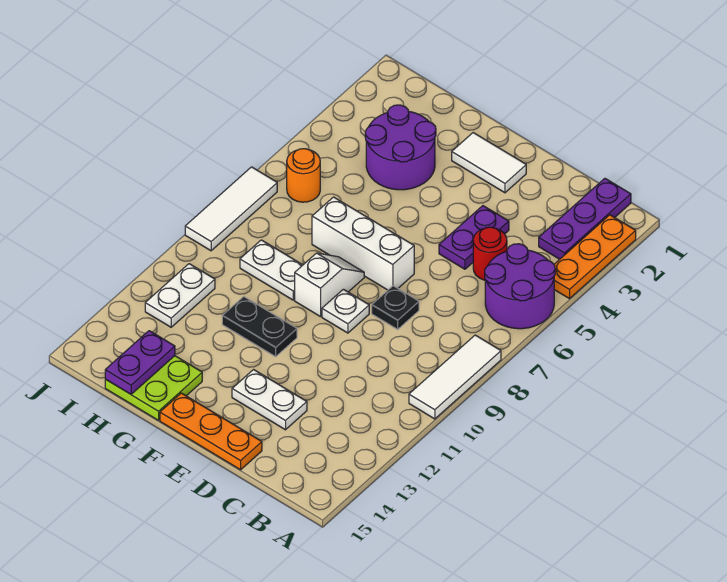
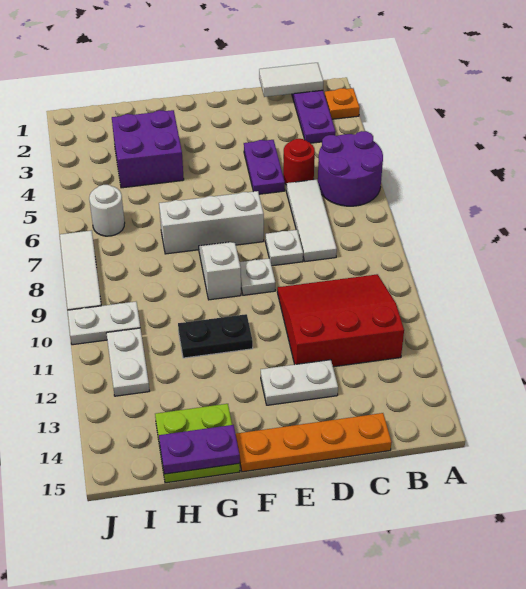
orange plate A2:A4 level 1 -> orange plate A2 level 1
white tile A8:A10 level 1 -> white tile C6:C8 level 1
none -> red slope B10:D12 level 1 top 12
black plate D8 level 1 -> white plate D8 level 1
orange plate D15:F15 level 1 -> orange plate C15:F15 level 1
white tile E2:F2 level 1 -> white tile B1:C1 level 2
purple round brick G3:H4 level 1 -> purple brick G3:H4 level 1
white plate G9:H9 level 1 -> white plate I10:J10 level 1
purple plate H14:H15 level 2 -> purple plate G15:H15 level 2
orange round brick I6 level 1 -> white round brick I6 level 1

